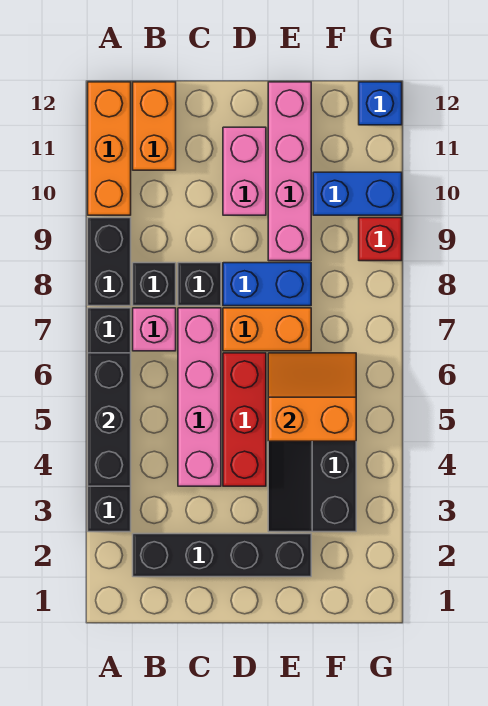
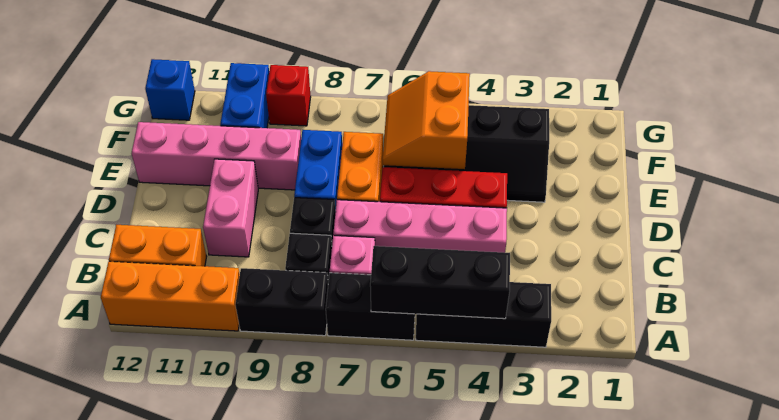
black brick B2:E2 level 1 -> none
pink brick D10:D11 level 1 -> pink brick C10:D10 level 1

